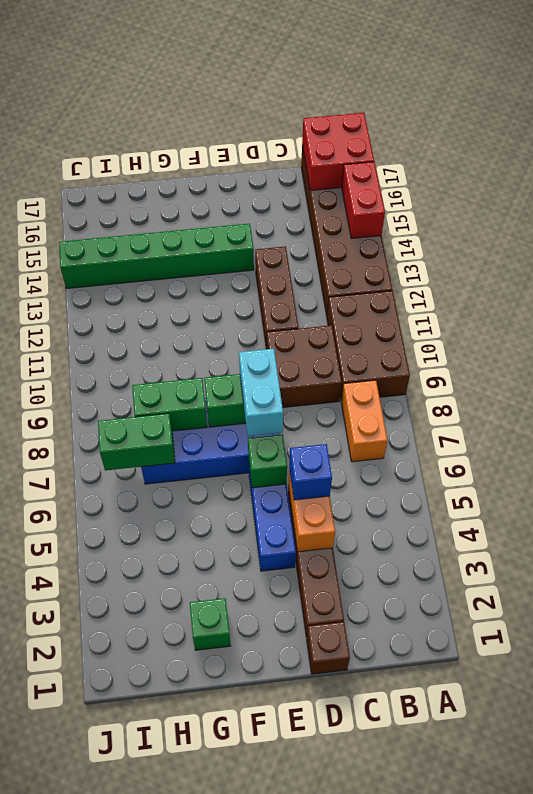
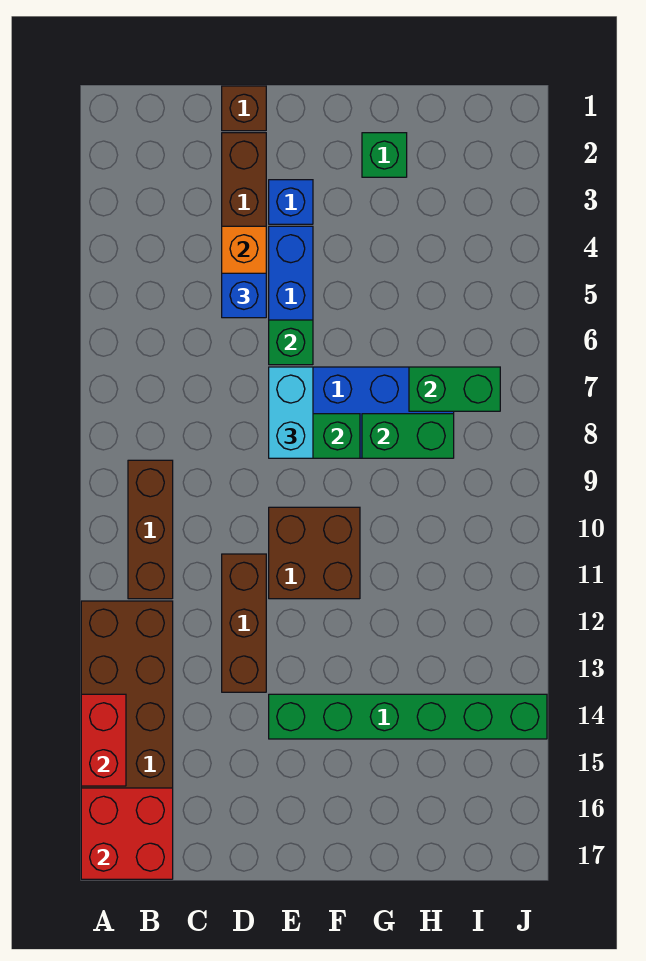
brown brick A9:B11 level 1 -> brown brick B9:B11 level 1
orange brick B7:B8 level 1 -> none
brown brick C9:D10 level 1 -> brown brick E10:F11 level 1
none -> blue brick E3 level 1

